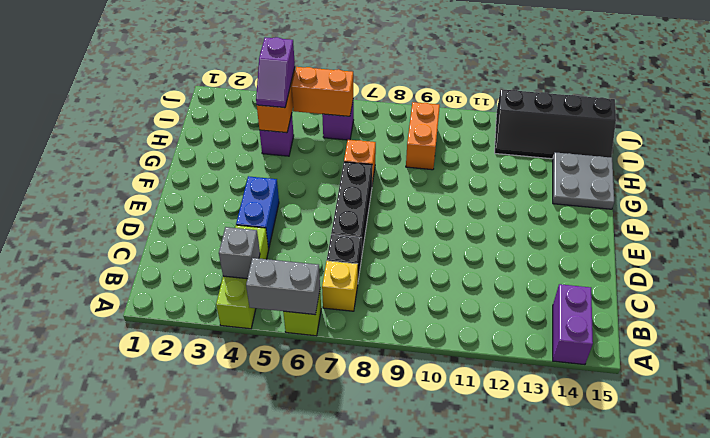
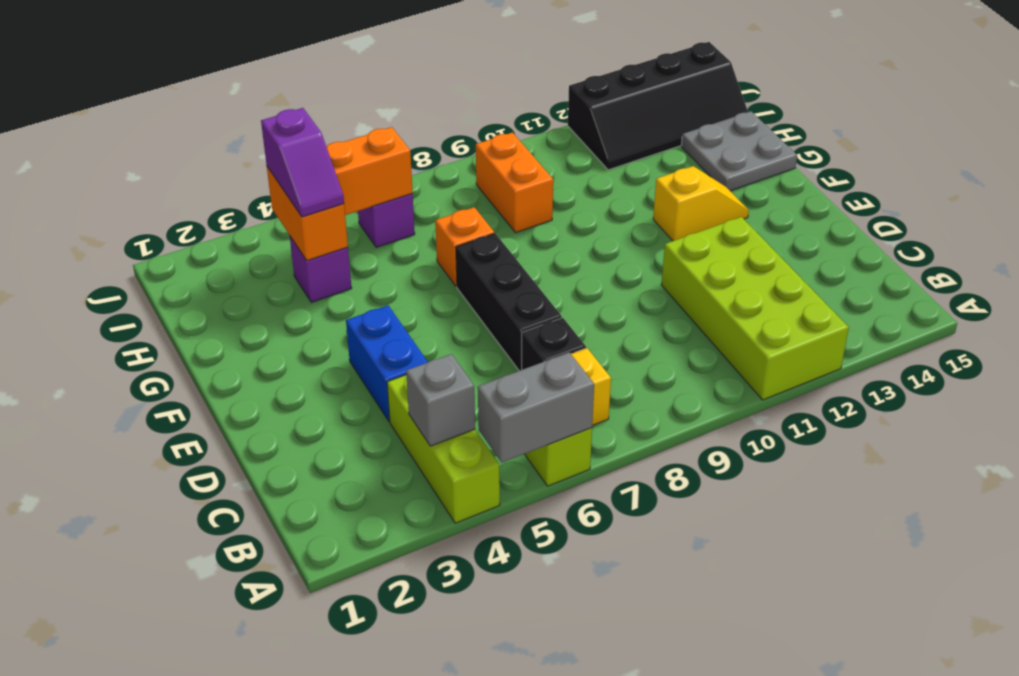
none -> lime brick A11:D12 level 1
purple brick A14:B14 level 1 -> none
none -> yellow slope F12:F13 level 1 top 12

